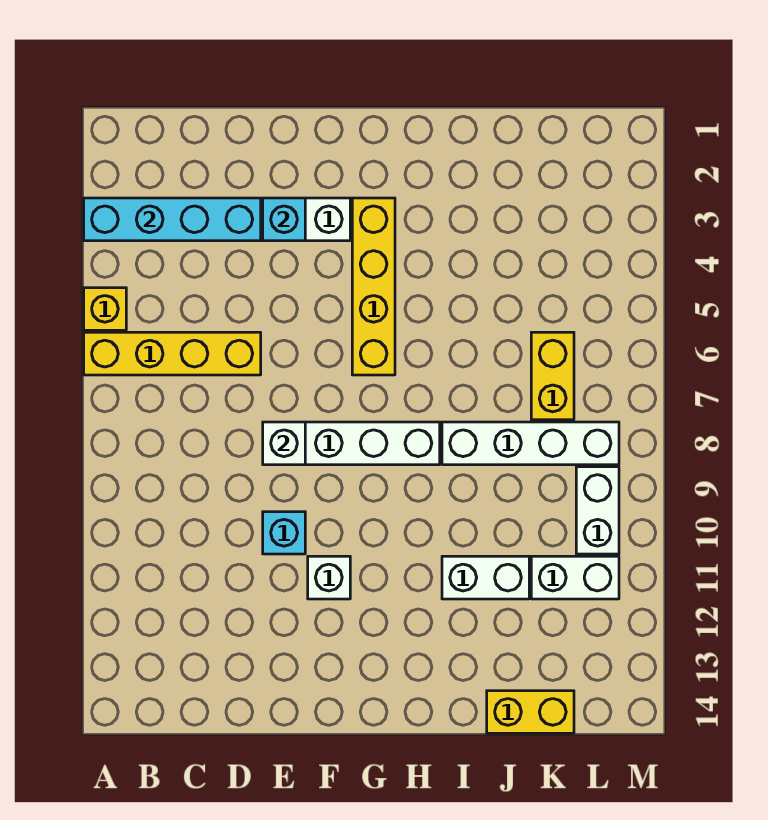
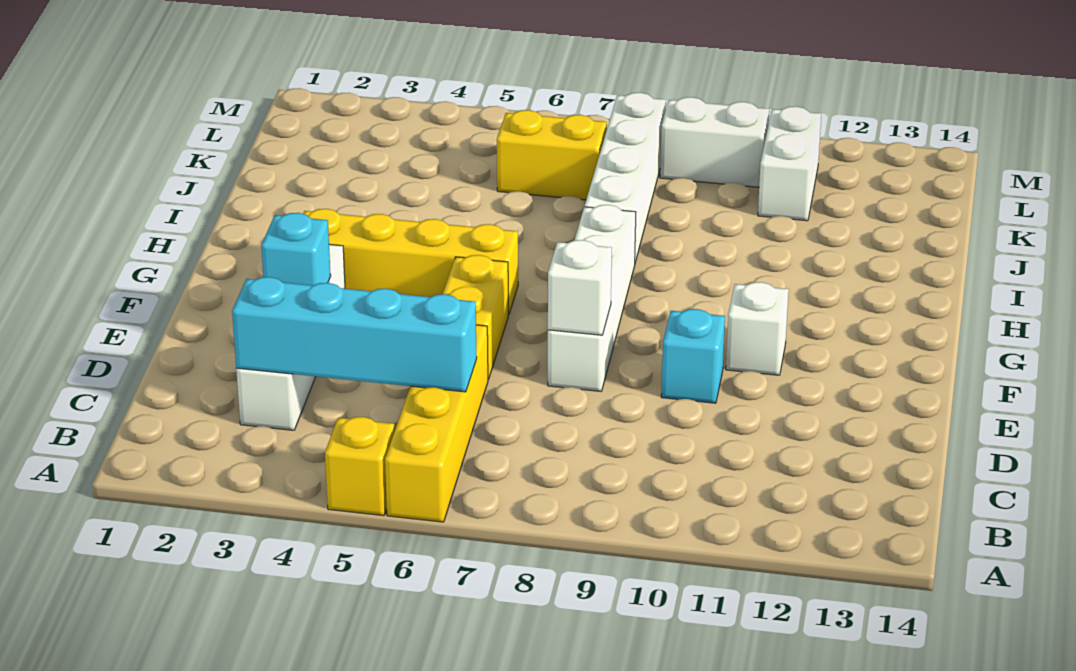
cyan brick A3:D3 level 2 -> cyan brick C3:C6 level 2
white brick I11:J11 level 1 -> none
yellow brick J14:K14 level 1 -> yellow brick E6:F6 level 1

